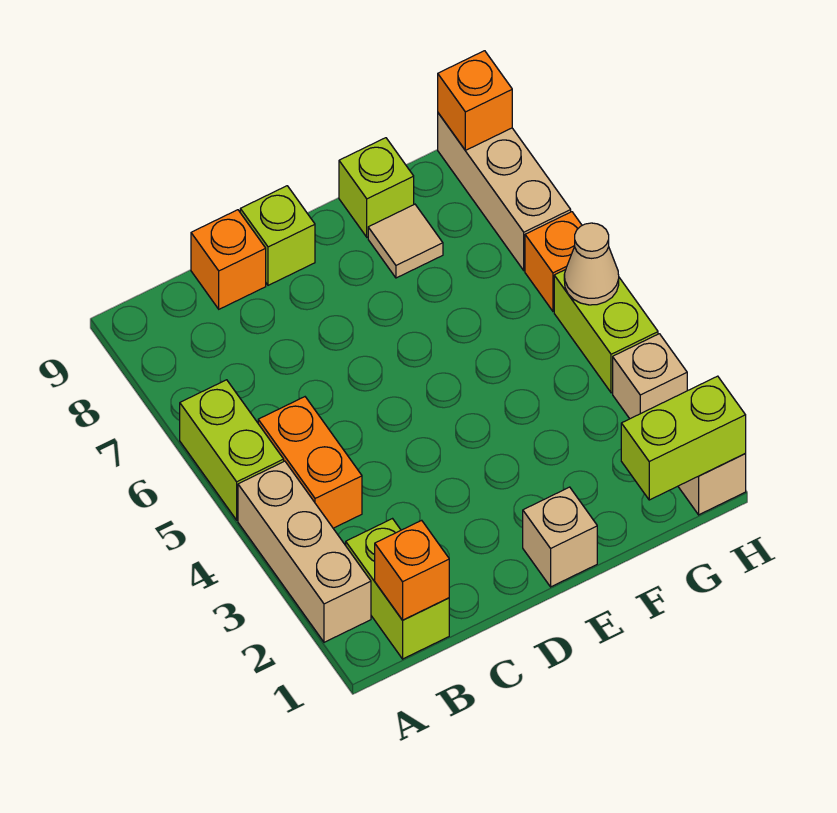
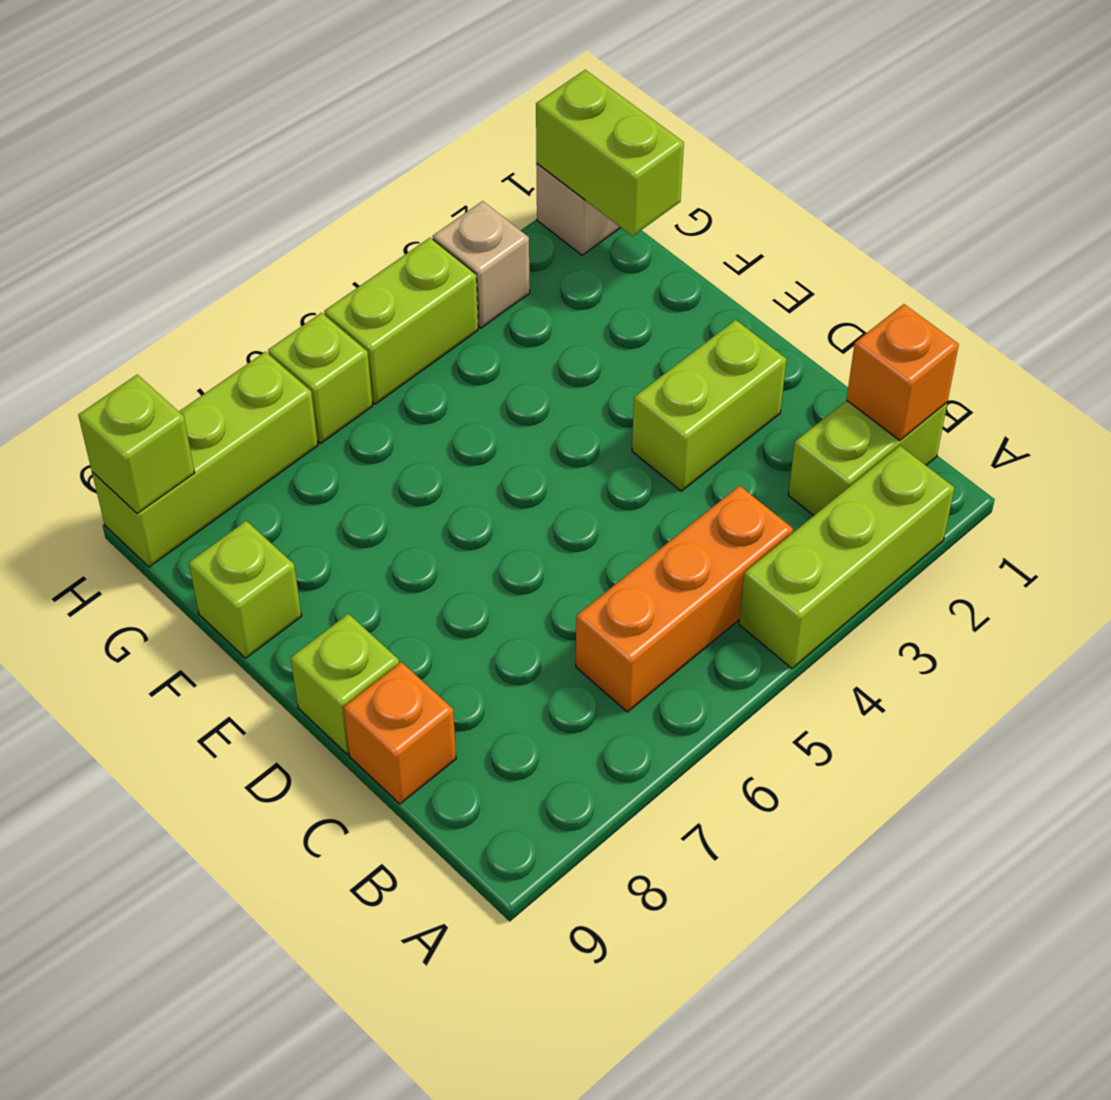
tan brick A2:A4 level 1 -> lime brick A2:A4 level 1
lime brick A5:A6 level 1 -> lime brick D2:D3 level 1
orange brick B4:B5 level 1 -> orange brick B4:B6 level 1
tan brick E1 level 1 -> none
tan tile F8 level 1 -> none
tan cone H5 level 2 -> none
orange brick H6 level 1 -> lime brick H6 level 1
tan brick H7:H9 level 1 -> lime brick H7:H9 level 1
orange brick H9 level 2 -> lime brick H9 level 2

